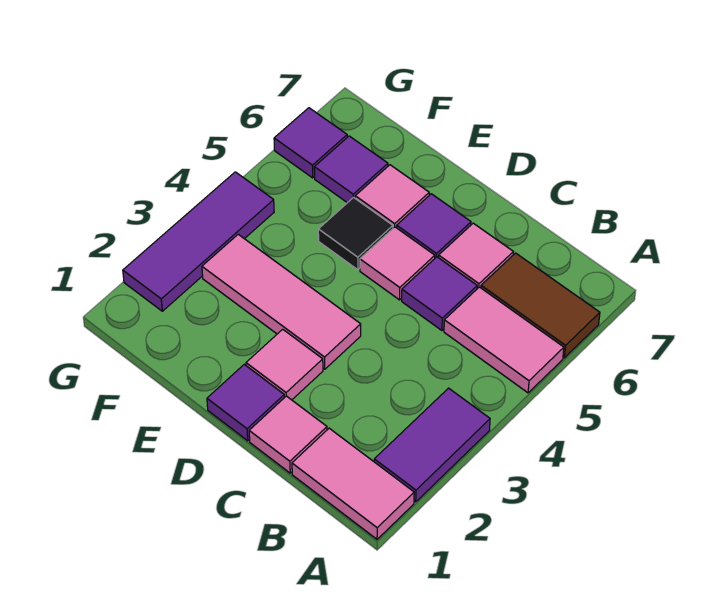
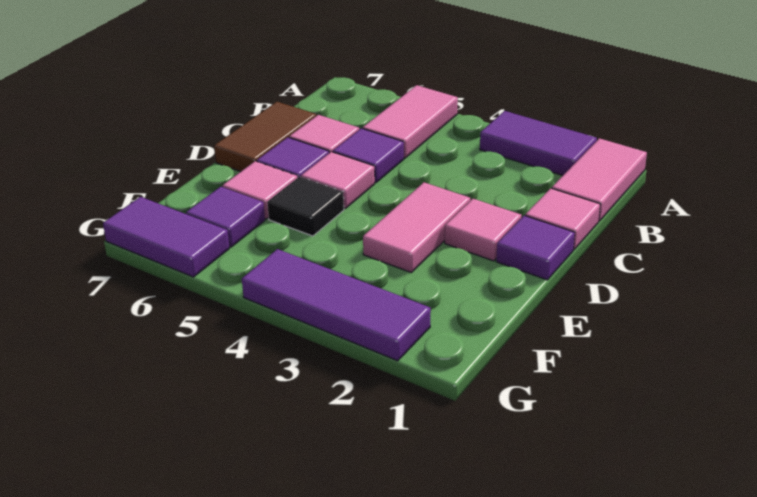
brown tile A6:B6 level 1 -> brown tile C7:D7 level 1
pink tile D3:F3 level 1 -> pink tile D3:E3 level 1
purple tile G6 level 1 -> purple tile G6:G7 level 1

